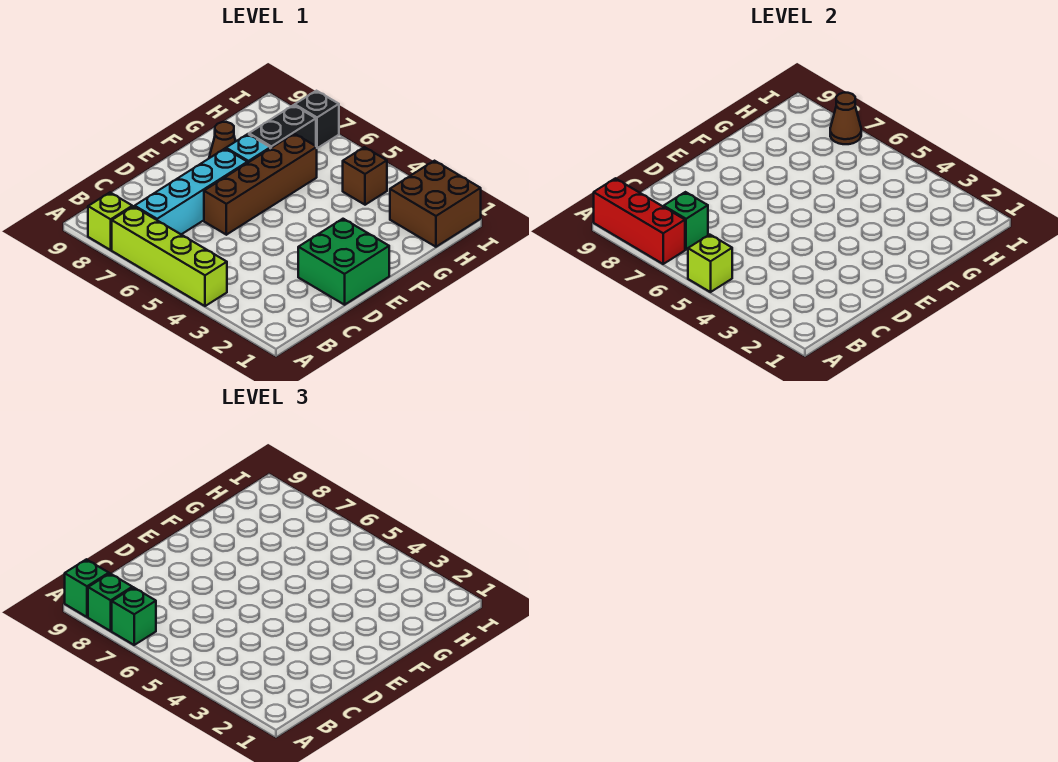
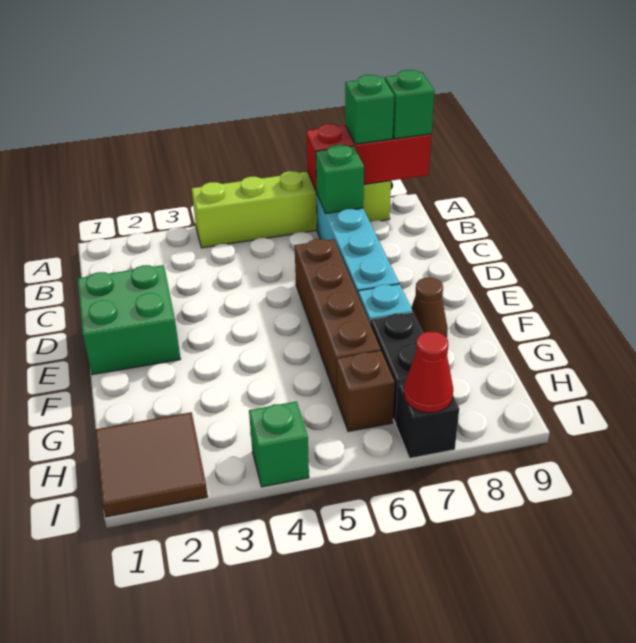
lime brick A5 level 2 -> none
green brick A7 level 3 -> green brick I4 level 1
brown brick H1:I2 level 1 -> brown tile H1:I2 level 1
brown brick H4 level 1 -> brown brick H6 level 1
brown cone I7 level 2 -> red cone I7 level 2

